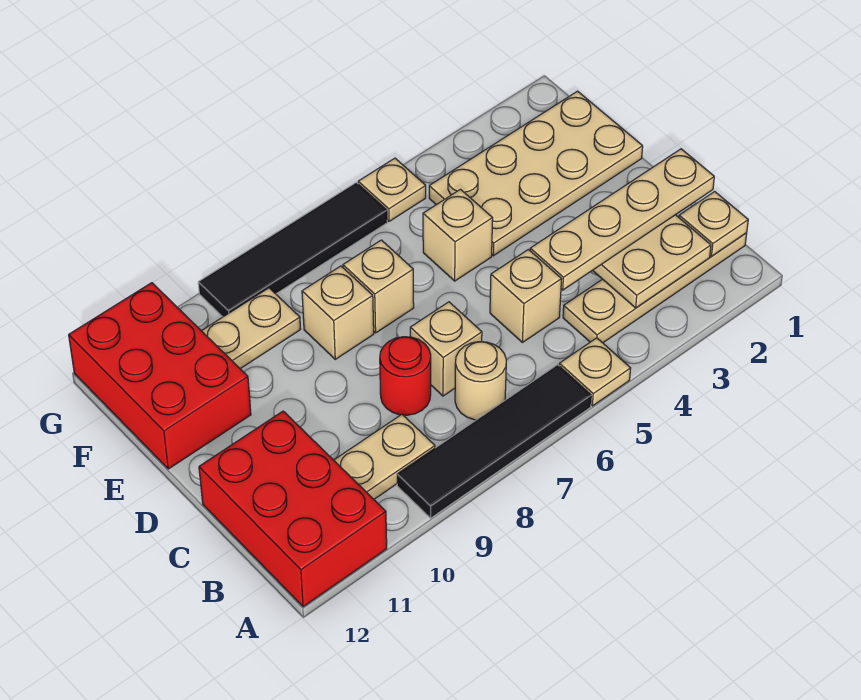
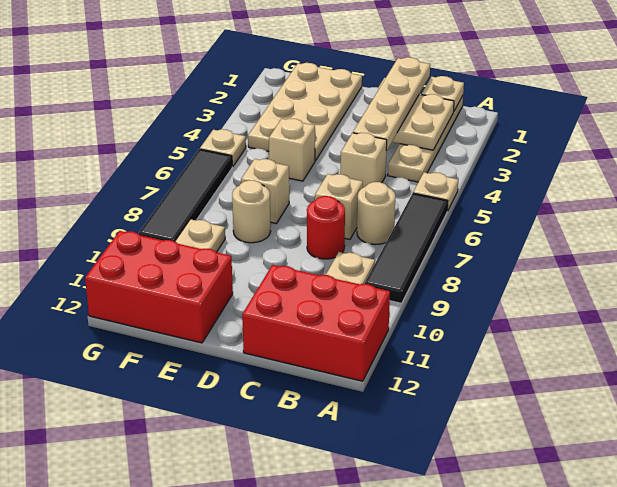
tan brick E8 level 1 -> tan round brick E8 level 1

